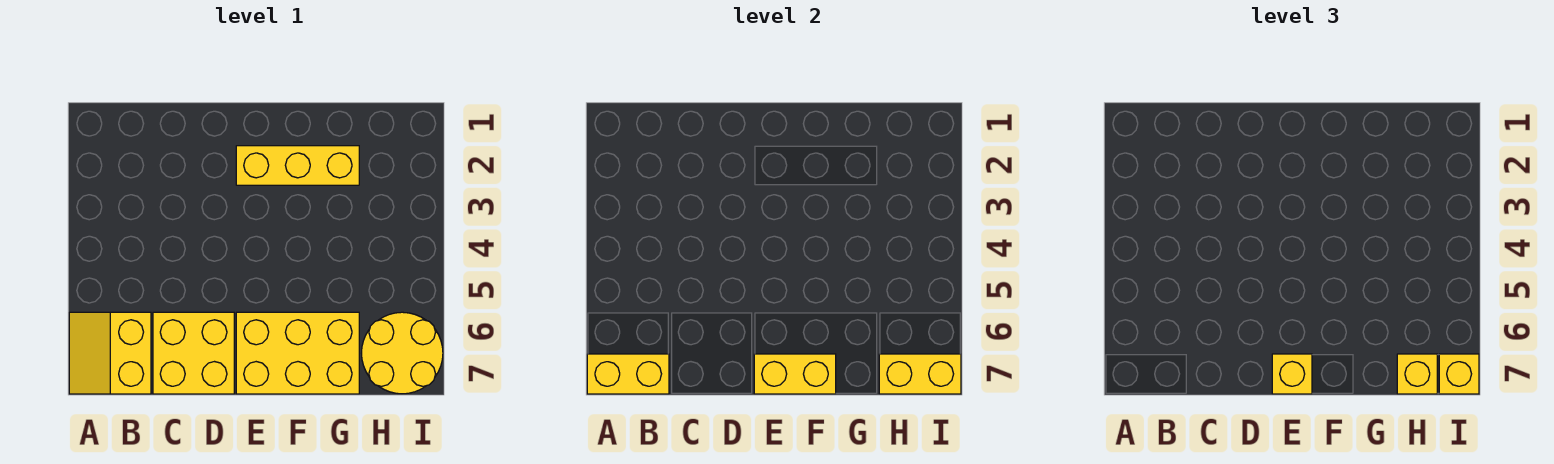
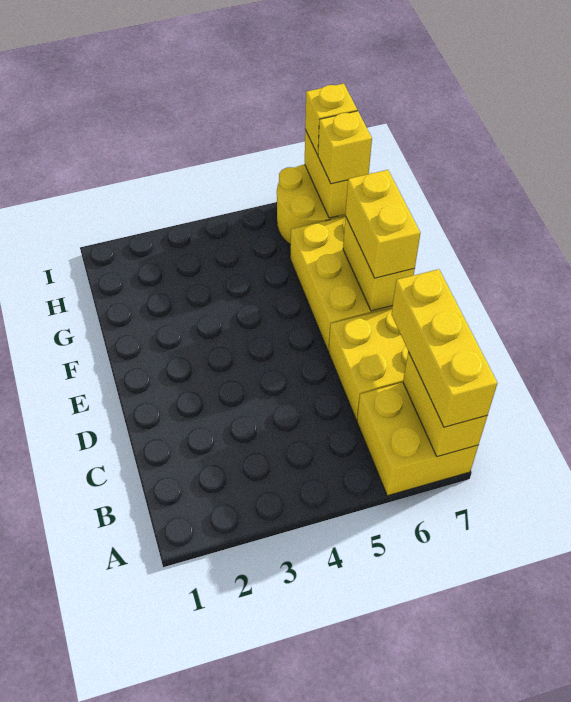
yellow slope A6:B7 level 1 top B -> yellow brick A6:B7 level 1
yellow brick E2:G2 level 1 -> yellow brick A7:C7 level 3
yellow brick E7 level 3 -> yellow brick E7:F7 level 3

